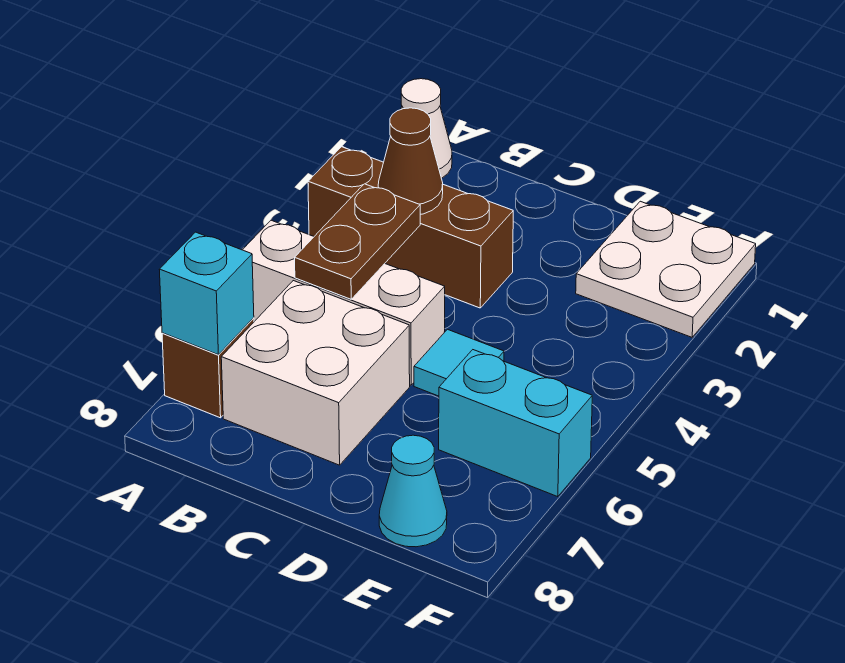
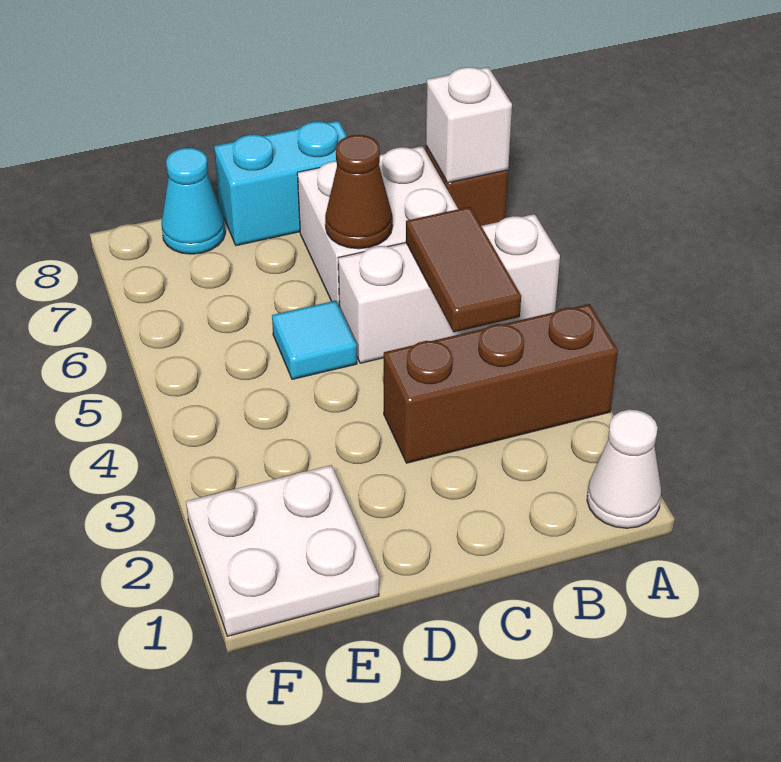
cyan brick A7 level 2 -> white brick A7 level 2
brown cone B3 level 2 -> brown cone C6 level 2
brown plate B4:B5 level 2 -> brown tile B4:B5 level 2
cyan brick E6:F6 level 1 -> cyan brick C8:D8 level 1

